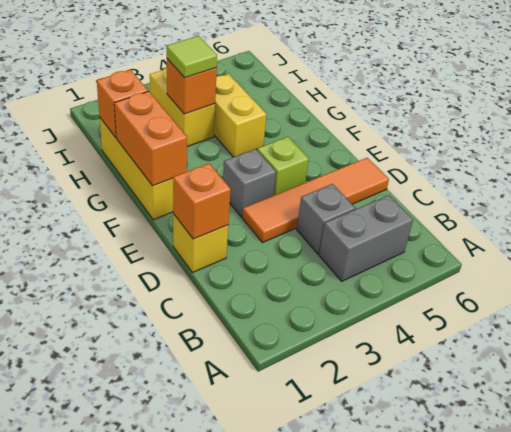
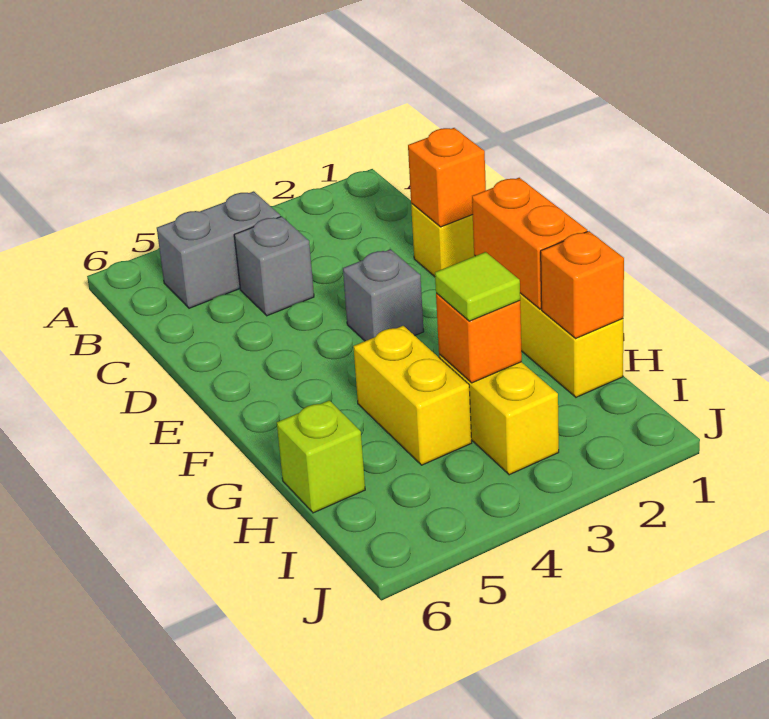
orange tile D3:D6 level 1 -> none
lime brick E4 level 1 -> lime brick H6 level 1

